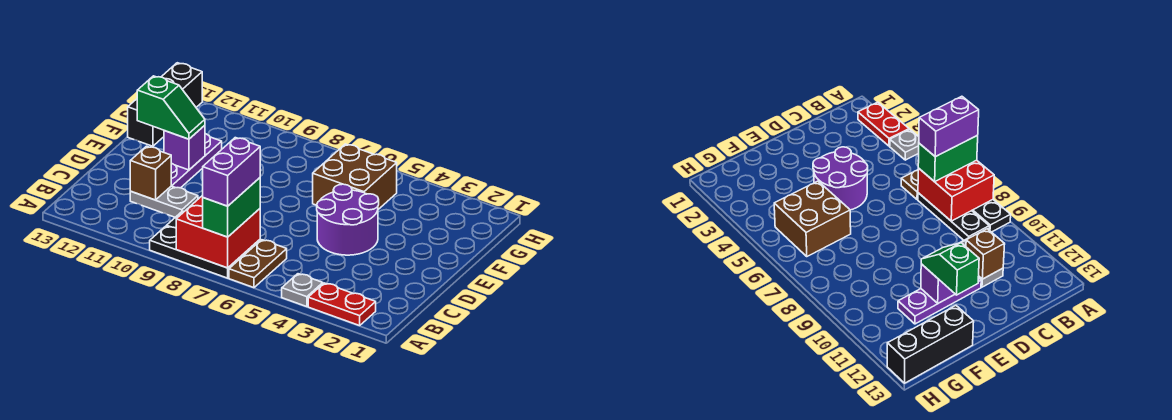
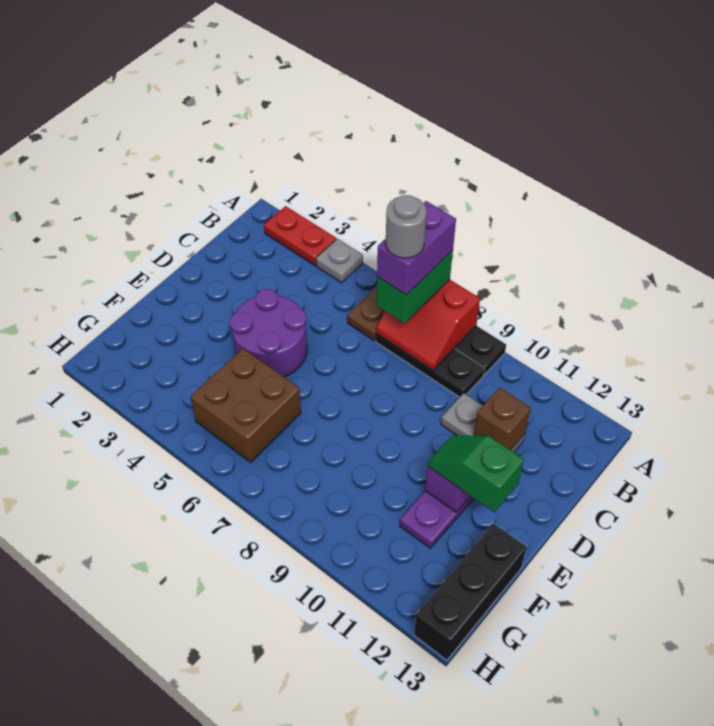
red brick A7:B8 level 2 -> red slope A7:B8 level 2 top A
none -> grey round brick B7 level 5

